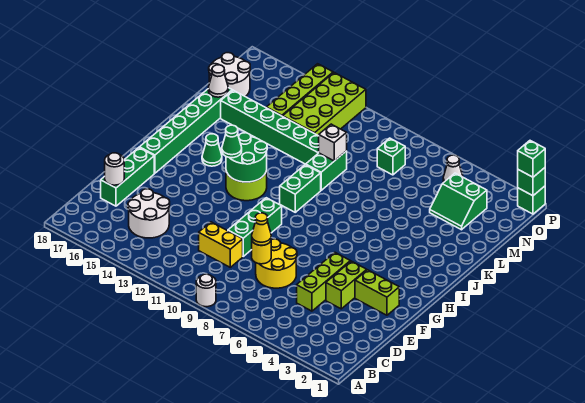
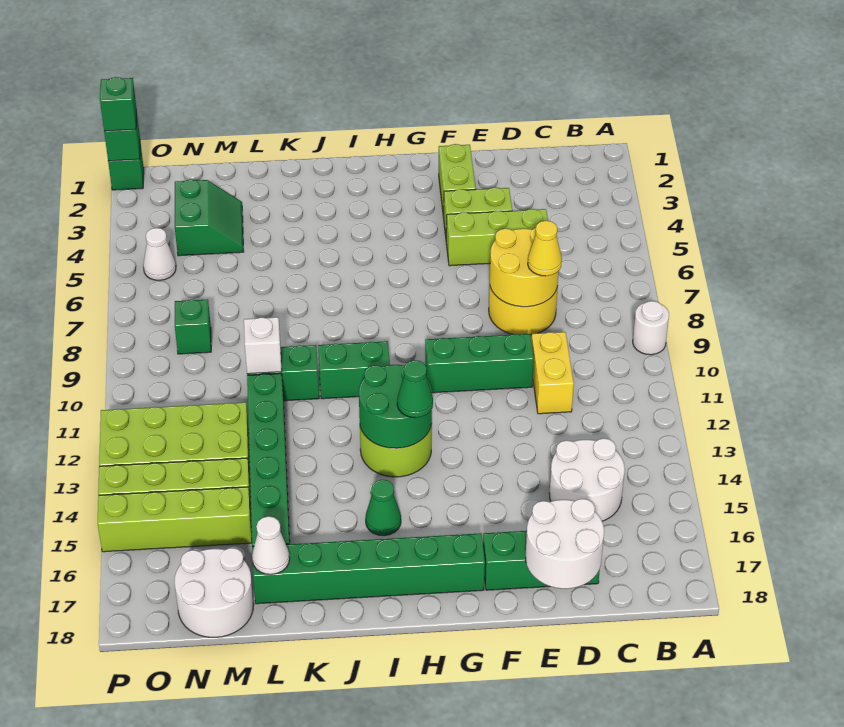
yellow round brick D8 level 2 -> yellow round brick D7:E8 level 2
white round brick D17 level 2 -> white round brick D17:E18 level 2
none -> lime brick M15:P15 level 1

